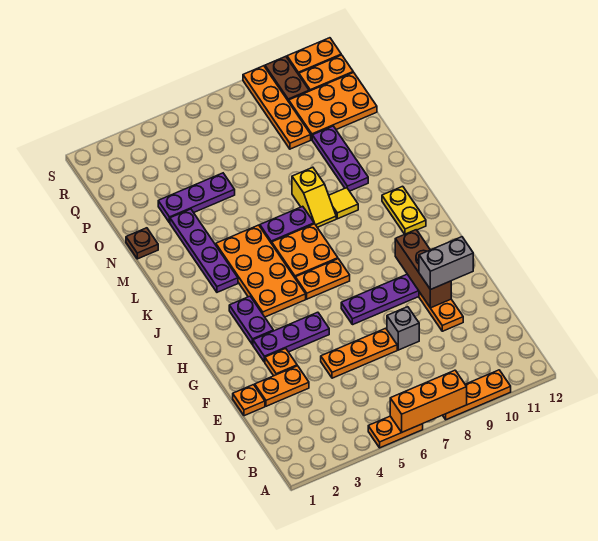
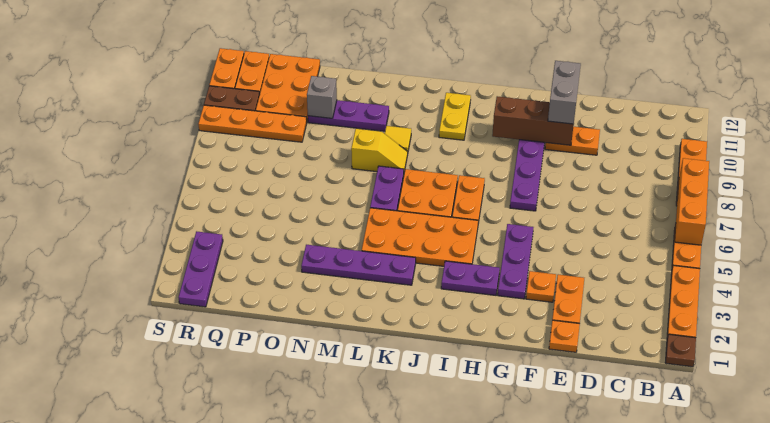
orange plate E5:E7 level 1 -> orange plate A2:A4 level 1
grey brick E8 level 1 -> grey brick O10 level 2
yellow plate J11:K11 level 1 -> yellow plate J10:J11 level 1
brown plate N1 level 1 -> brown plate A1 level 1
purple plate O3:O5 level 1 -> purple plate R1:R3 level 1

